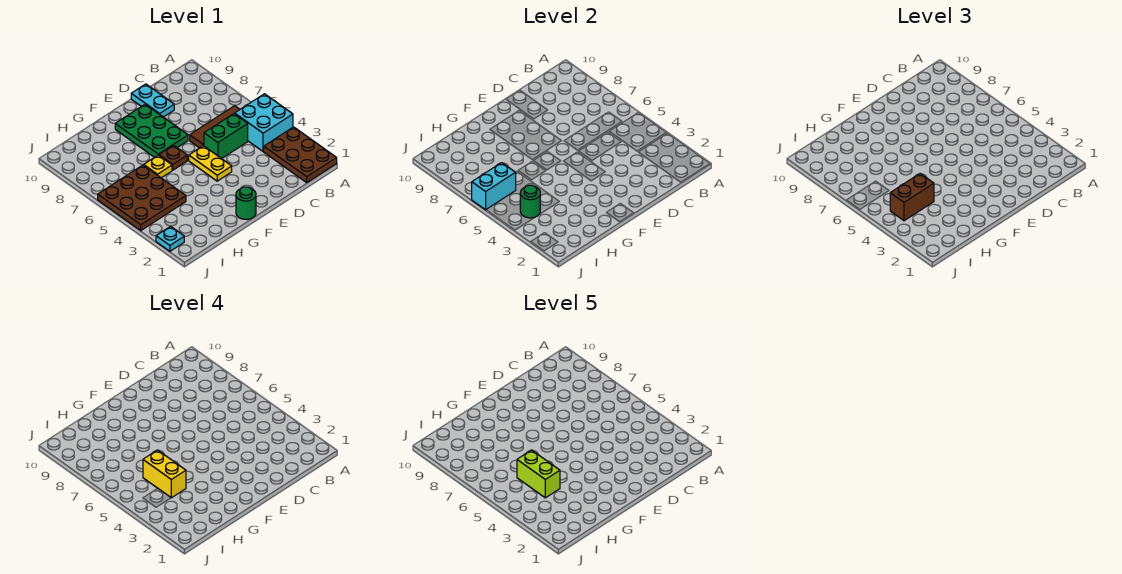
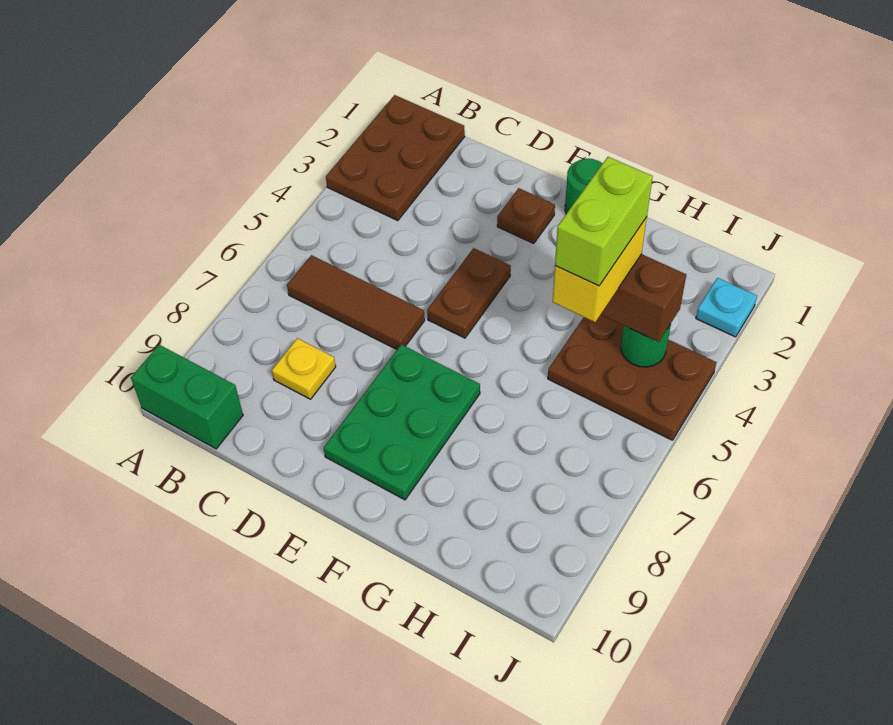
cyan brick A4:B5 level 1 -> none
green brick C5:D5 level 1 -> green brick A10:B10 level 1
cyan plate D9:D10 level 1 -> none
yellow plate E4:E5 level 1 -> brown plate E4:E5 level 1
brown plate F6 level 1 -> brown plate E2 level 1
yellow plate G6 level 1 -> yellow plate C8 level 1
brown plate H4:J6 level 1 -> brown plate H4:J5 level 1
cyan brick I6:J6 level 2 -> none

